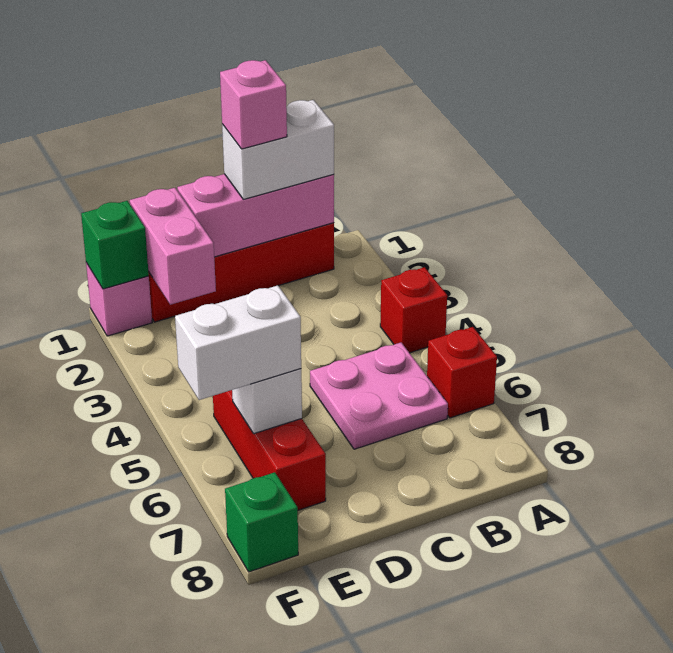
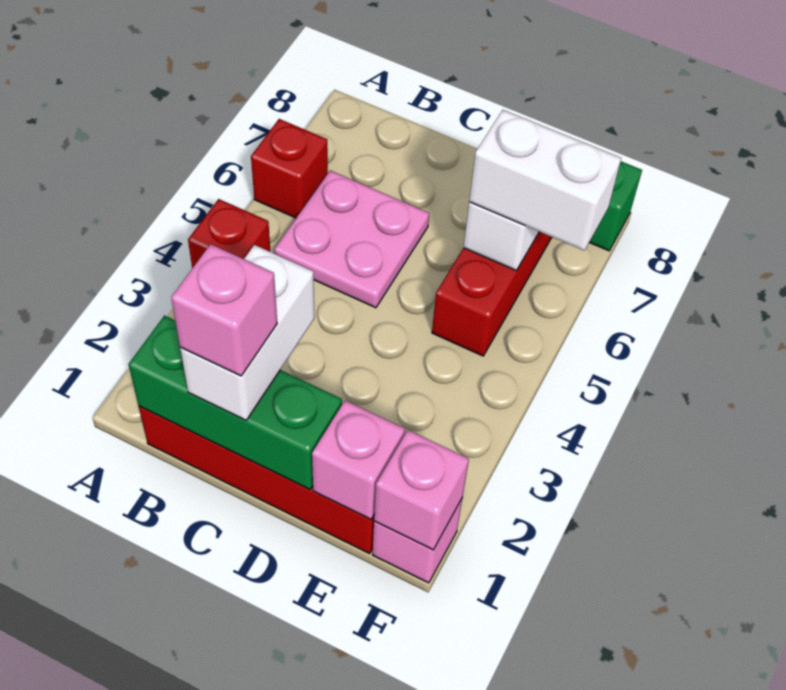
pink brick B1:D1 level 2 -> green brick B1:D1 level 2
white brick B1:C1 level 3 -> white brick C1:C2 level 3
pink brick E1:E2 level 2 -> pink brick E1 level 2
green brick F1 level 2 -> pink brick F1 level 2

